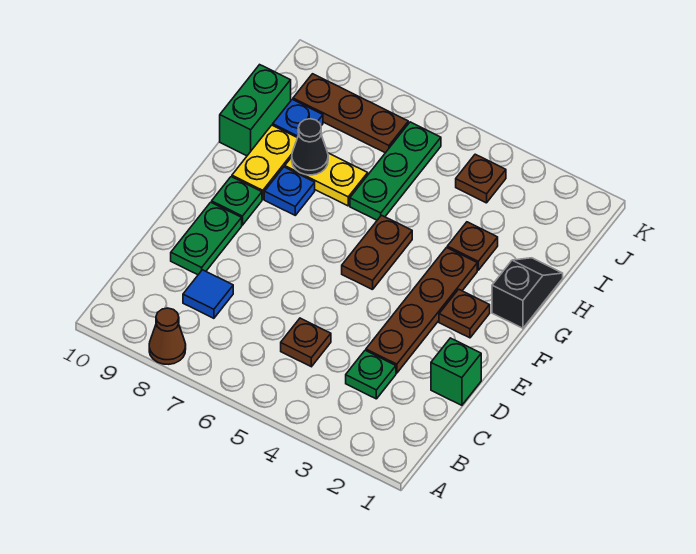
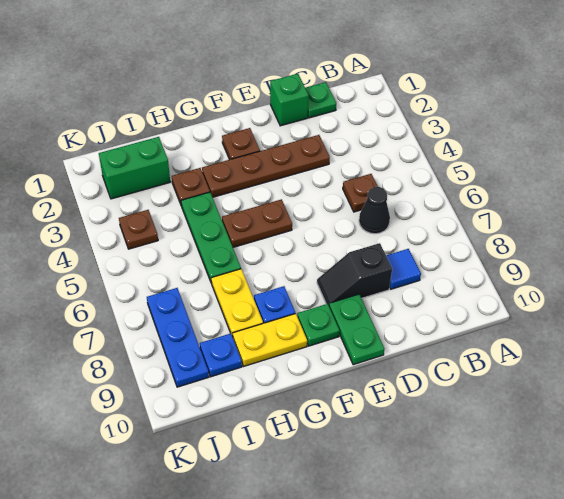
brown cone A8 level 1 -> none
green plate C3 level 1 -> green plate C1 level 1
green plate D9:E9 level 1 -> green plate E9:E10 level 1
black slope G1:H1 level 1 top G -> black slope D8:E8 level 1 top D
green plate H6:J6 level 1 -> green plate H4:H6 level 1
black cone H8 level 2 -> black cone C6 level 1
green brick H10:I10 level 1 -> green brick I2:J2 level 1
brown plate J7:J9 level 1 -> blue plate J7:J9 level 1

